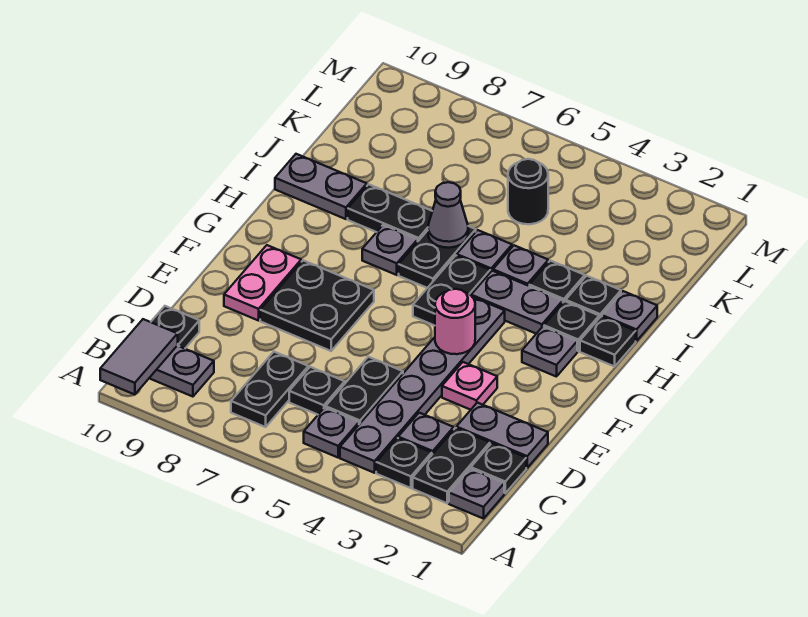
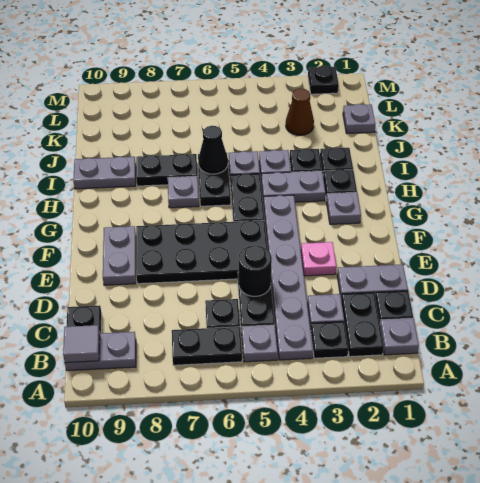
grey tile A10:B10 level 2 -> grey tile B10 level 2
black plate B7:C7 level 1 -> black plate B6:B7 level 1
black plate E7:F8 level 1 -> black plate E5:F8 level 1
pink plate E9:F9 level 1 -> grey plate E9:F9 level 1
pink round brick F4 level 2 -> none
black plate H1 level 1 -> black plate M2 level 1
grey plate I1 level 1 -> grey plate K1 level 1
grey cone I6 level 2 -> black cone I6 level 2
none -> brown cone K3 level 1
black round brick K5 level 1 -> black round brick D5 level 2

